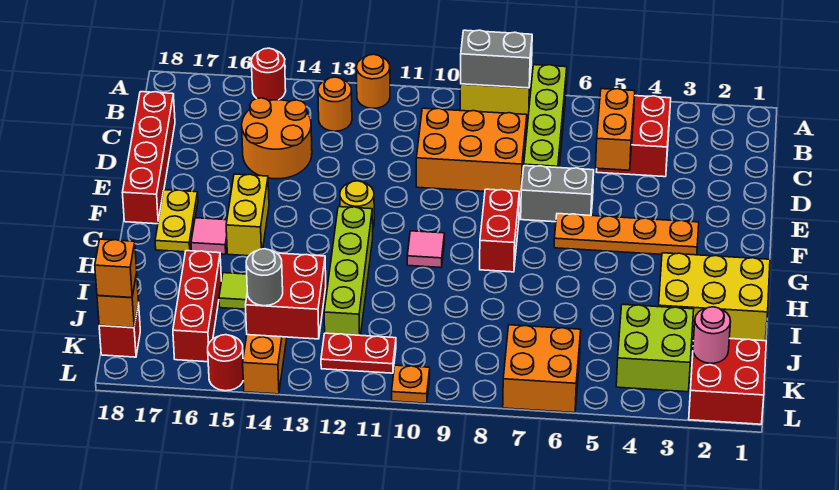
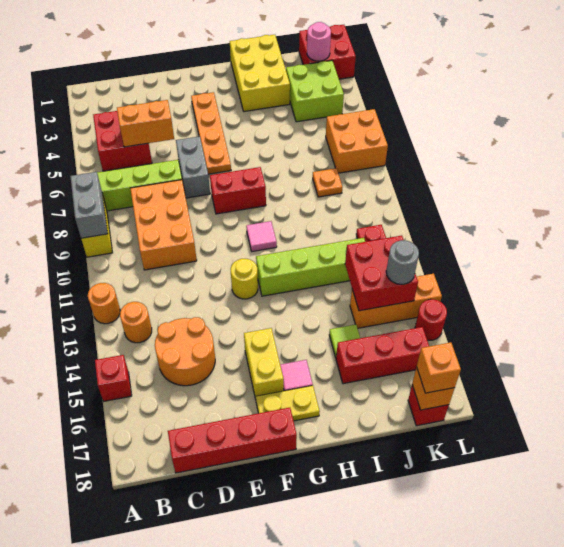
red round brick A15 level 1 -> red brick A15 level 1
yellow brick F15:G15 level 1 -> yellow brick F15:F16 level 1
orange plate L10 level 1 -> orange plate J8 level 1

